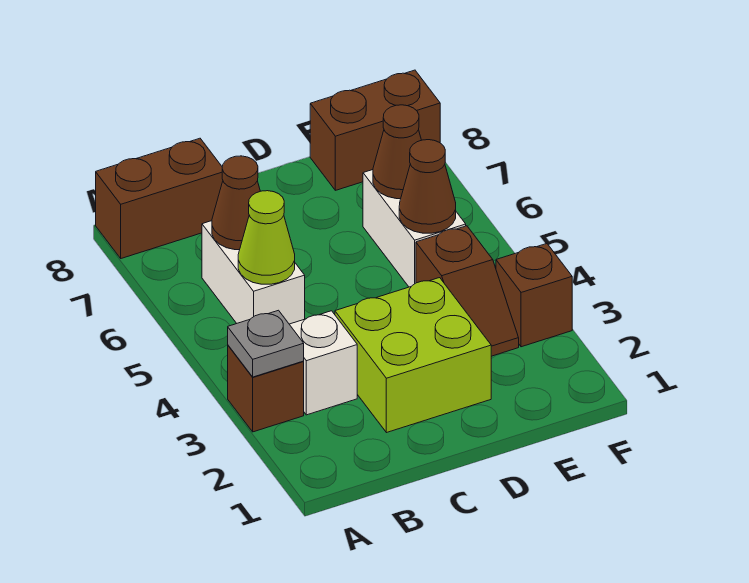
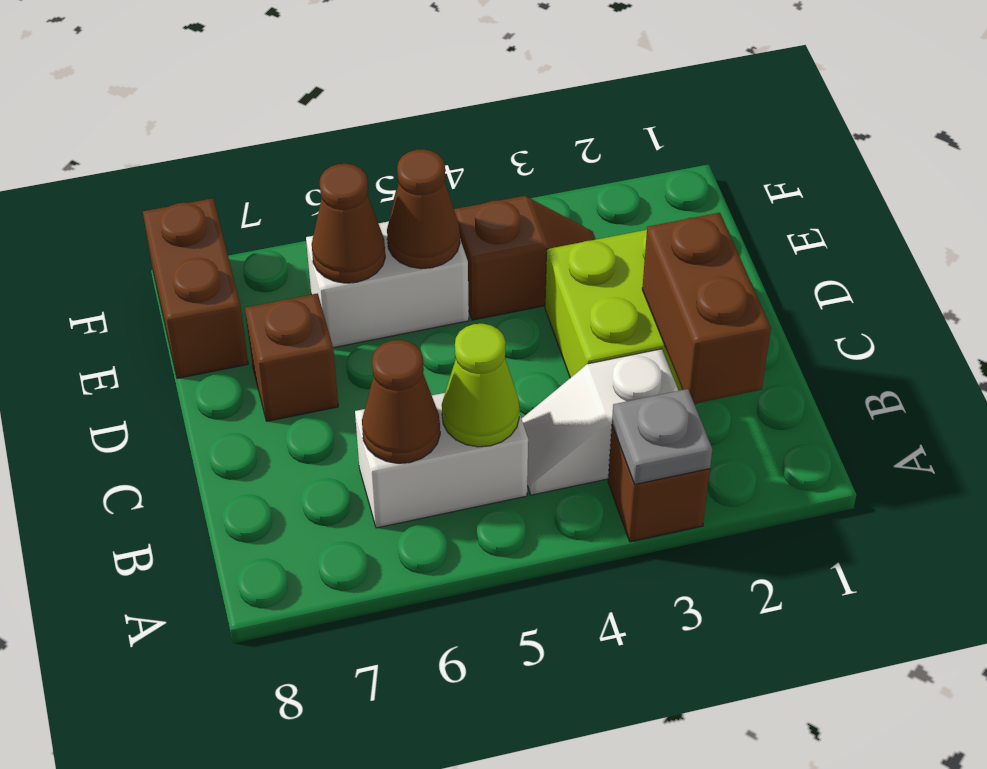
brown brick A8:B8 level 1 -> brown brick B2:C2 level 2
brown brick F3 level 1 -> brown brick D7 level 1

